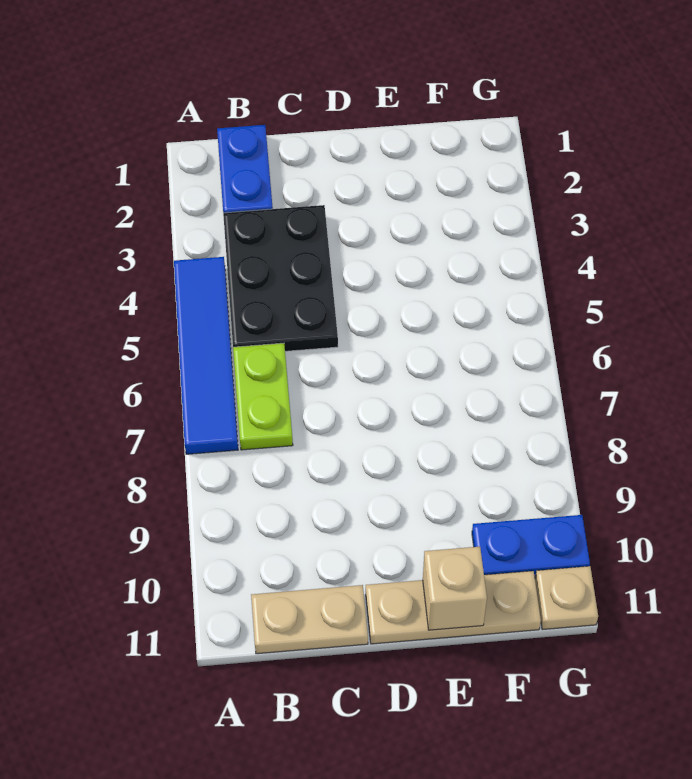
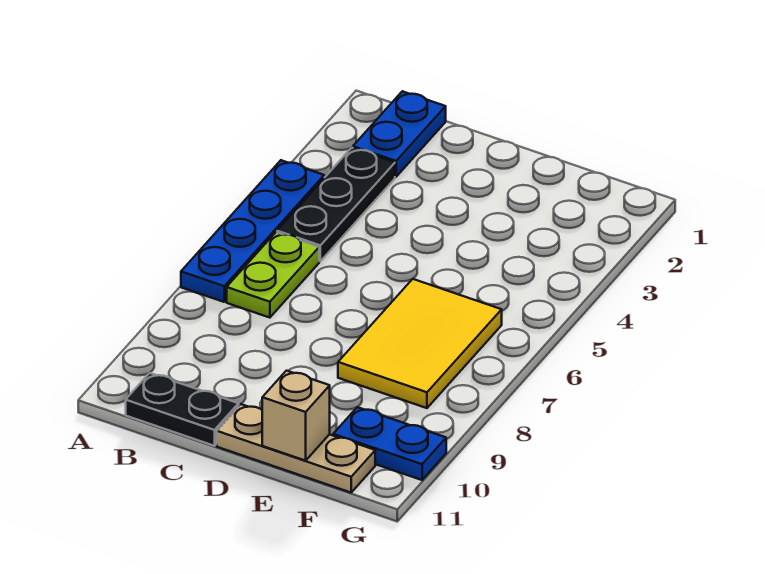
blue tile A4:A7 level 1 -> blue plate A4:A7 level 1
black plate B3:C5 level 1 -> black plate B3:B5 level 1
tan plate B11:C11 level 1 -> black plate B11:C11 level 1
none -> yellow tile E6:F8 level 1
tan plate G11 level 1 -> none

